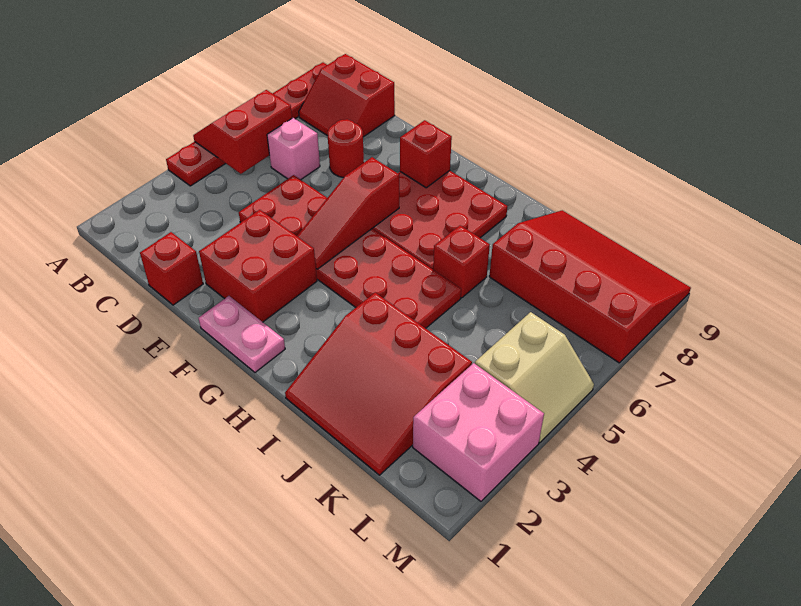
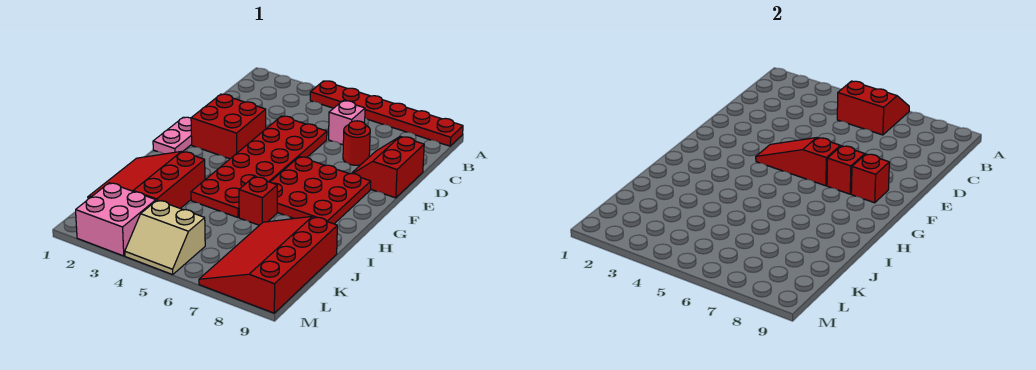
red slope B8:C9 level 1 top 9 -> red slope D8:E9 level 1 top 9
red brick D1 level 1 -> red brick F7 level 2
red slope J7:M9 level 1 top 7 -> red slope J7:M9 level 1 top 9

